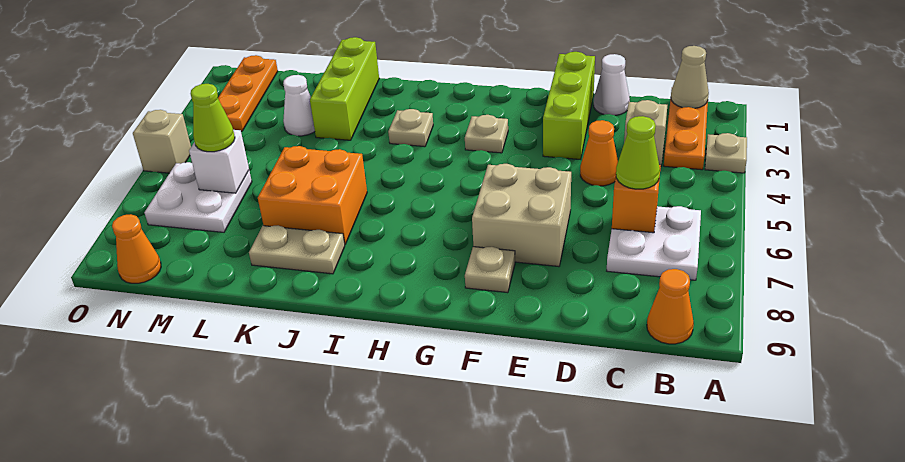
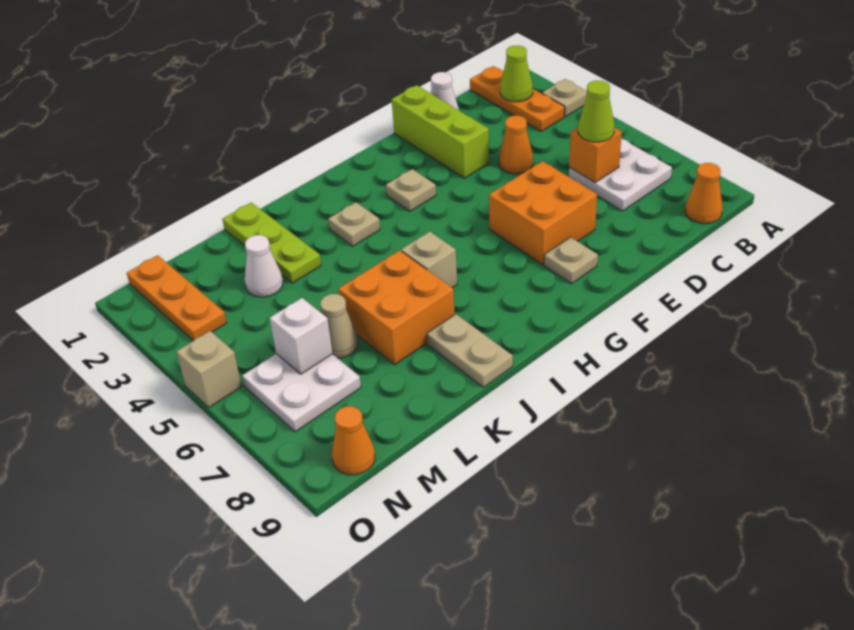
tan cone B1 level 2 -> tan cone L6 level 1
tan brick C3 level 1 -> tan brick I6 level 1
tan brick E6:F7 level 1 -> orange brick E6:F7 level 1
tan plate J8:K8 level 1 -> tan plate J8:J9 level 1
lime brick K1:K3 level 1 -> lime plate K1:K3 level 1
lime cone M6 level 3 -> lime cone B2 level 2

